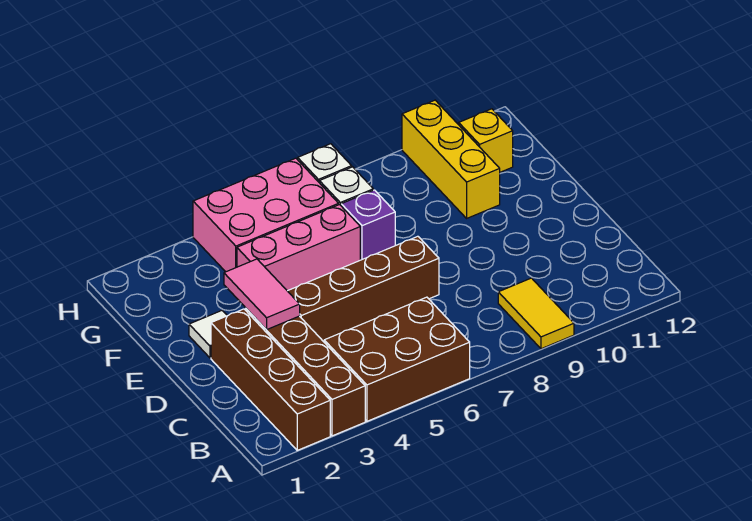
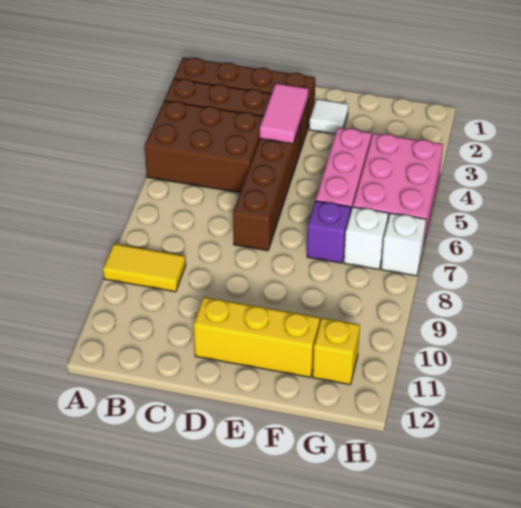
brown brick A4:B6 level 1 -> brown brick A4:C5 level 1
pink tile D3:E3 level 2 -> pink tile D3:D4 level 2
yellow brick F10:H10 level 1 -> yellow brick D11:F11 level 1

